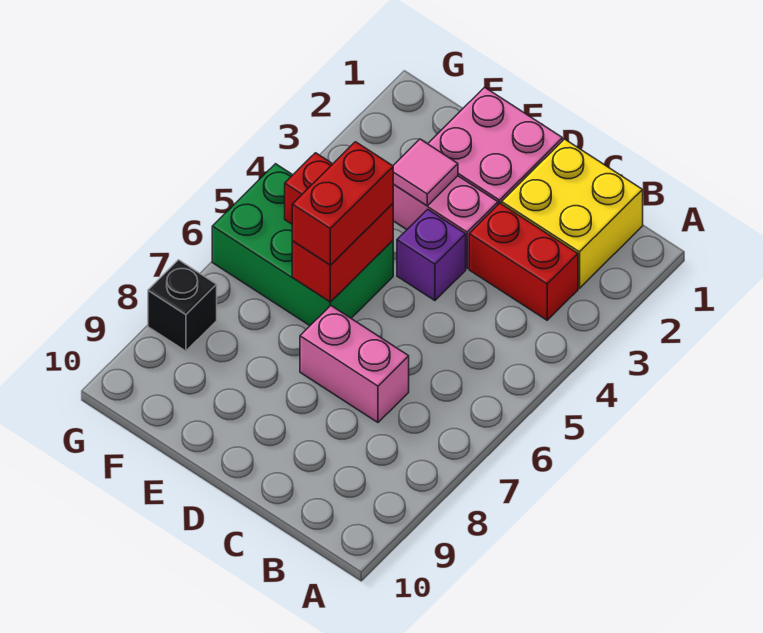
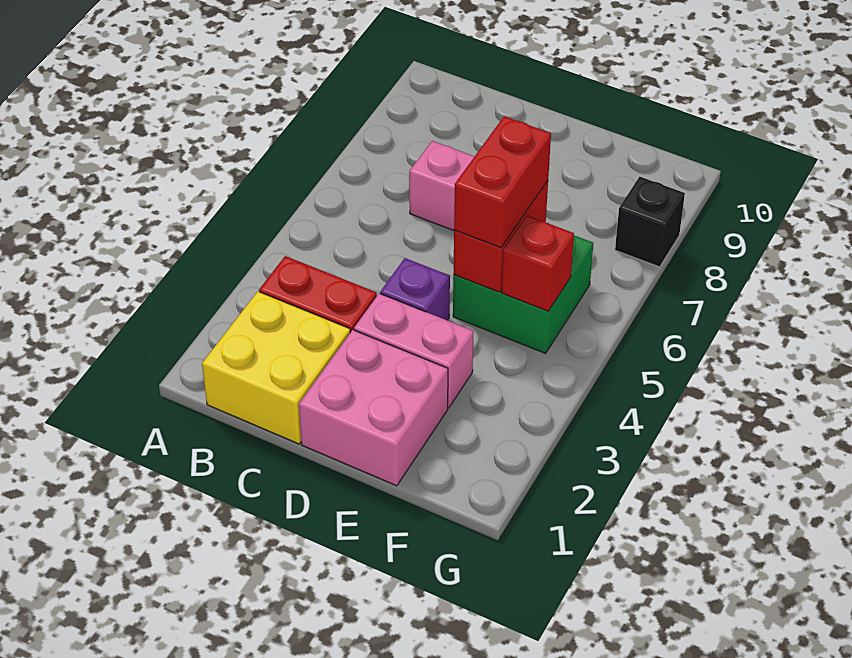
pink tile E3 level 2 -> none
green brick E5:G6 level 1 -> green brick E5:F6 level 1

